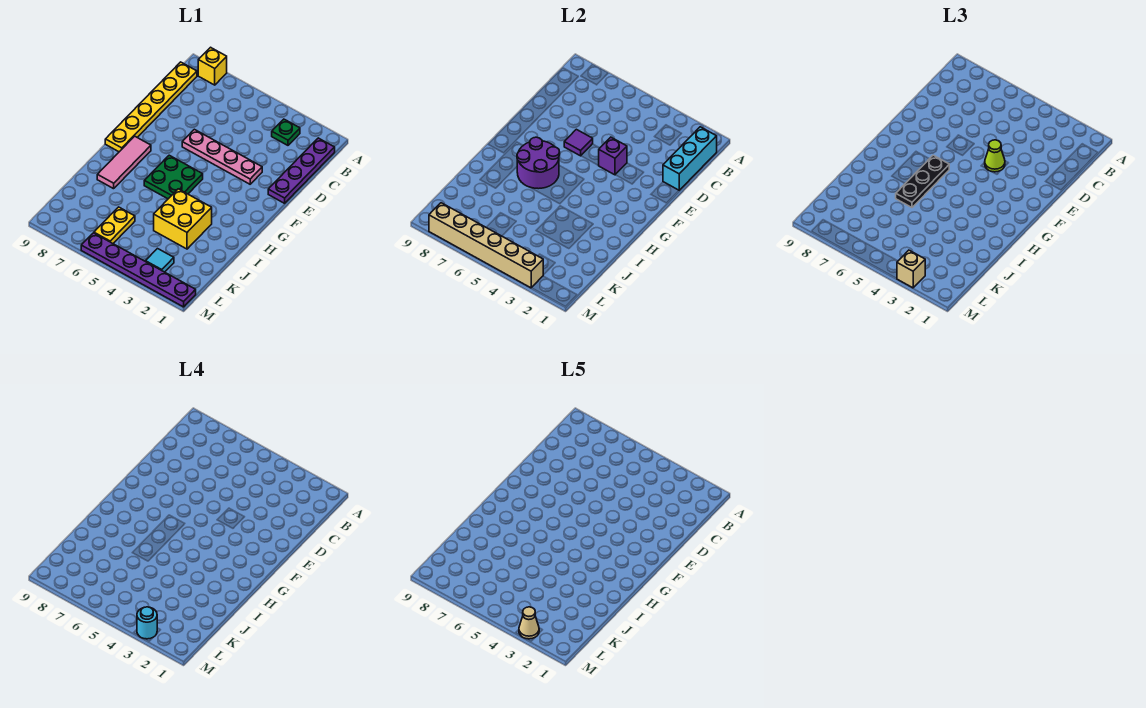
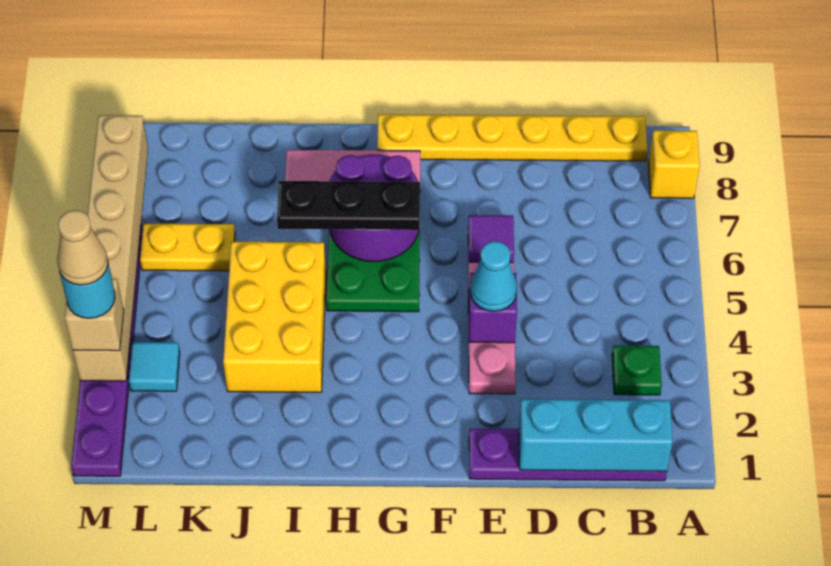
lime cone E4 level 3 -> cyan cone E4 level 3
yellow brick I3:J4 level 1 -> yellow brick I3:J5 level 1

